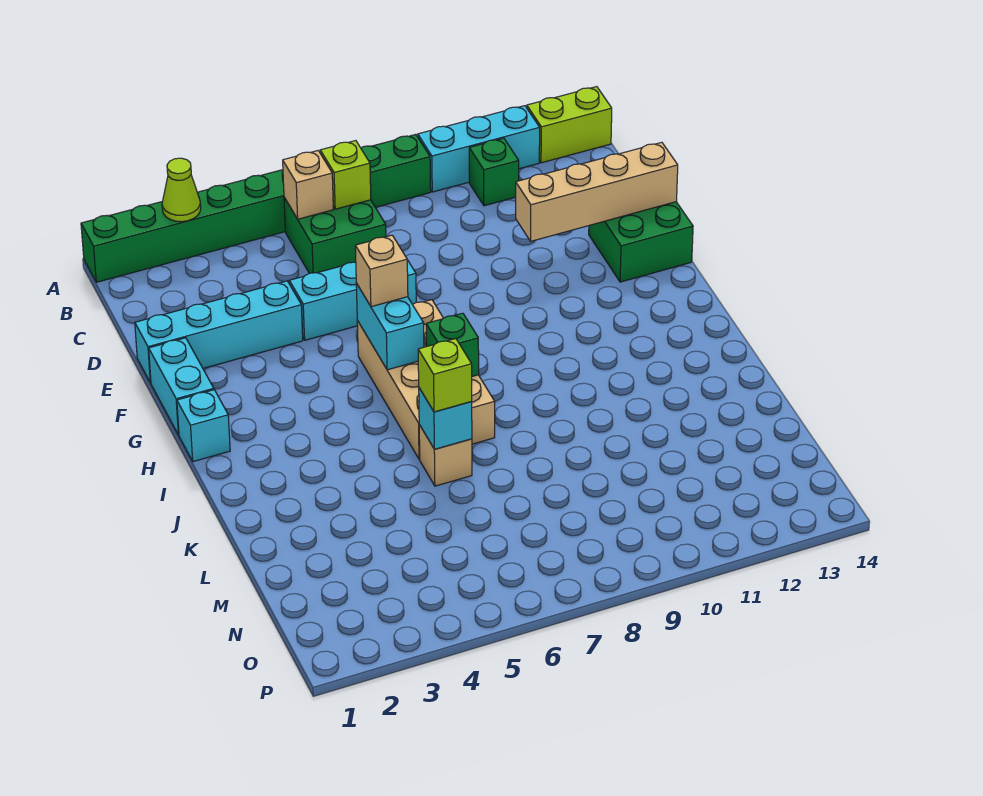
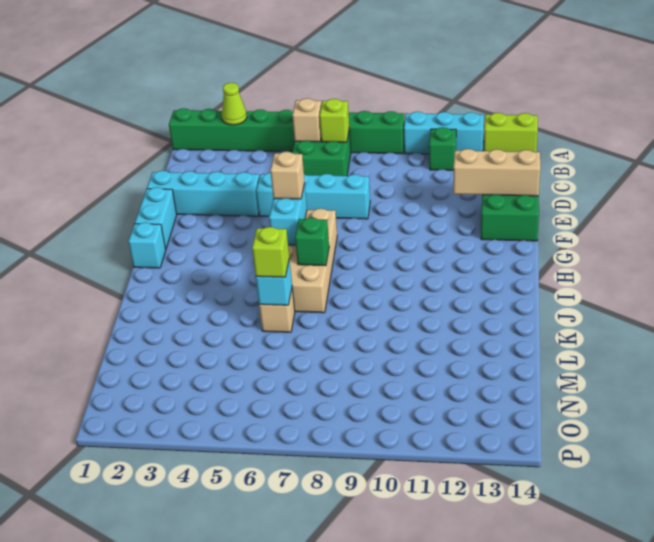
cyan brick E5:E7 level 1 -> cyan brick E5:E8 level 1
tan brick E11:E14 level 2 -> tan brick E12:E14 level 2

